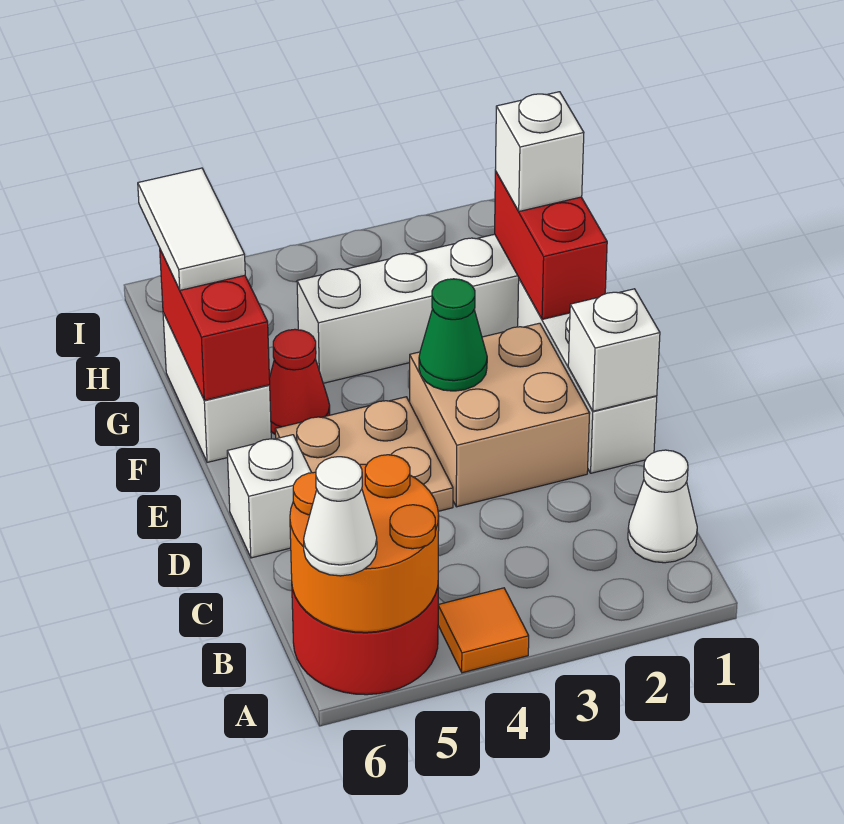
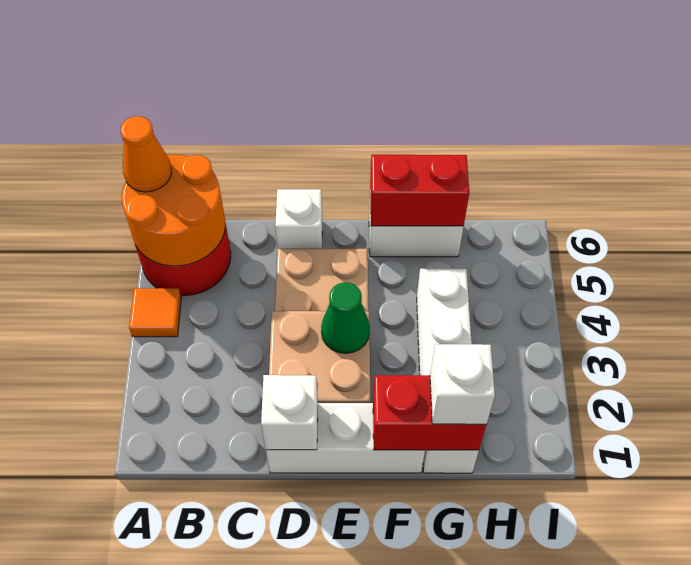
white cone A6 level 3 -> orange cone A6 level 3
white cone B1 level 1 -> none
red cone F5 level 1 -> none
white tile G6:H6 level 3 -> none

